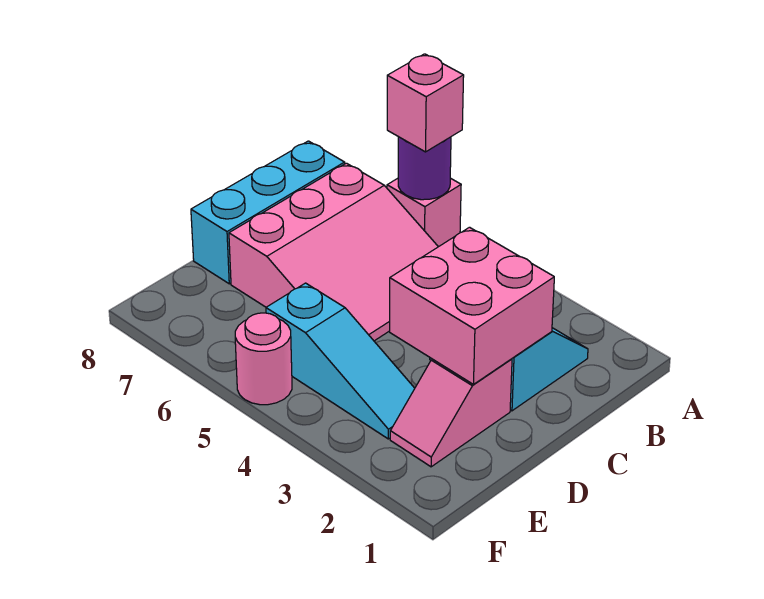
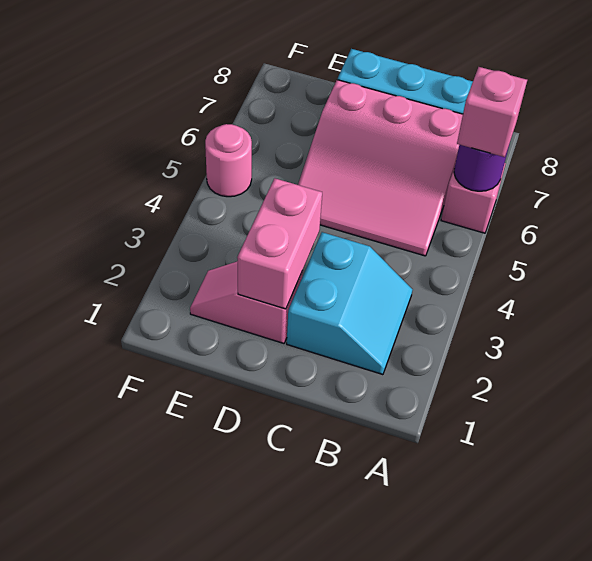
pink brick C2:D3 level 2 -> pink brick D2:D3 level 2
cyan slope E3:E5 level 1 top 5 -> none

